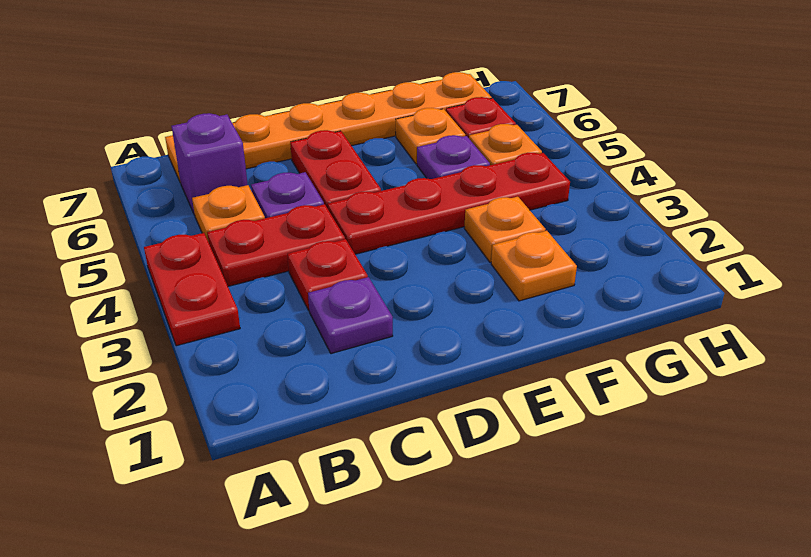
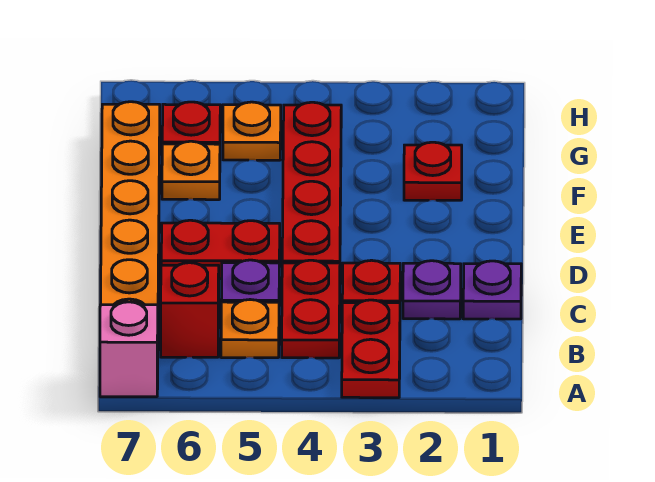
red plate A3:A4 level 1 -> red plate A3:B3 level 1
none -> pink brick A7 level 1
purple brick B6 level 1 -> red brick B6 level 1
orange plate F2 level 1 -> red plate F2 level 1
orange plate F3 level 1 -> none
purple plate F5 level 1 -> purple plate C1 level 1

